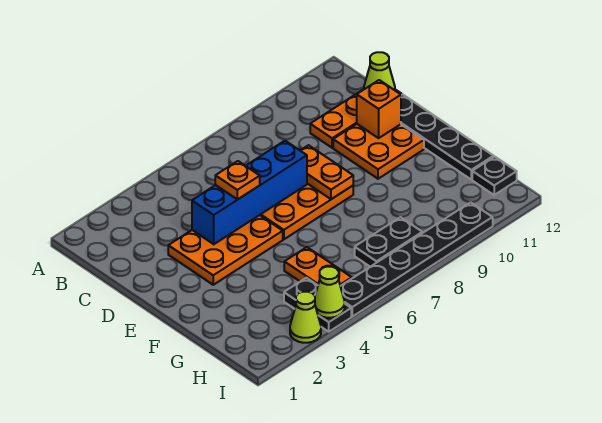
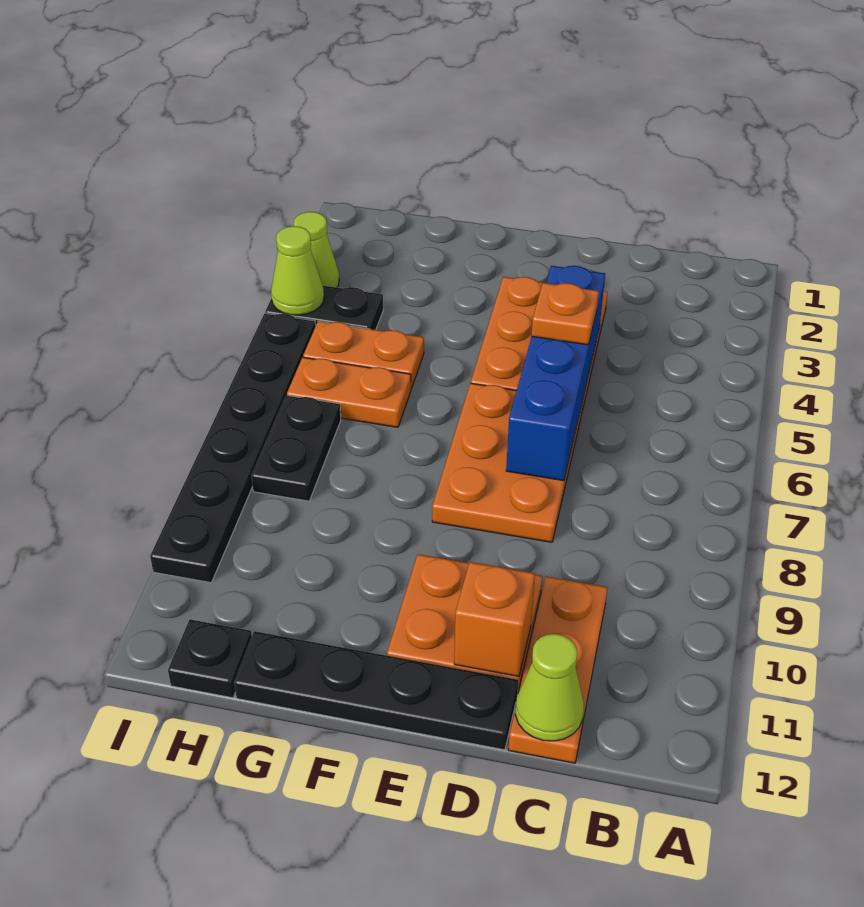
orange plate D8:E8 level 2 -> orange plate G6:H6 level 1

